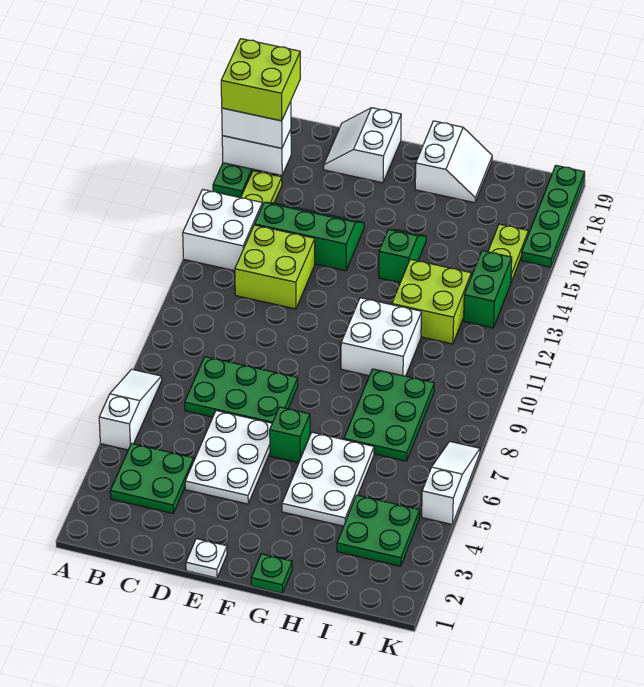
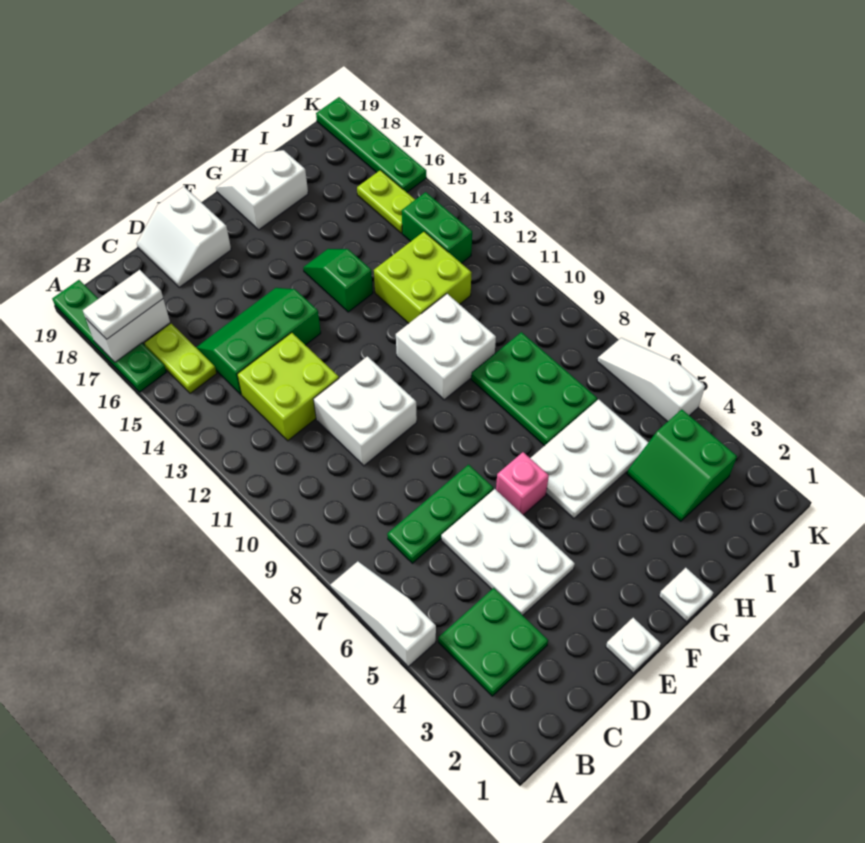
white brick A13:B14 level 1 -> white brick D10:E11 level 1
white brick A17:B17 level 3 -> white plate A17:B17 level 3
lime brick A17:B18 level 4 -> none
green plate C7:E8 level 1 -> green plate C7:E7 level 1
green brick F6 level 1 -> pink brick F6 level 1
green plate G1 level 1 -> white plate G1 level 1
white plate G4:H6 level 1 -> white plate G5:I6 level 1
white slope G18:H19 level 1 top G -> white slope G18:H19 level 1 top 18
green plate I3:J4 level 1 -> green slope I3:J4 level 1 top J

